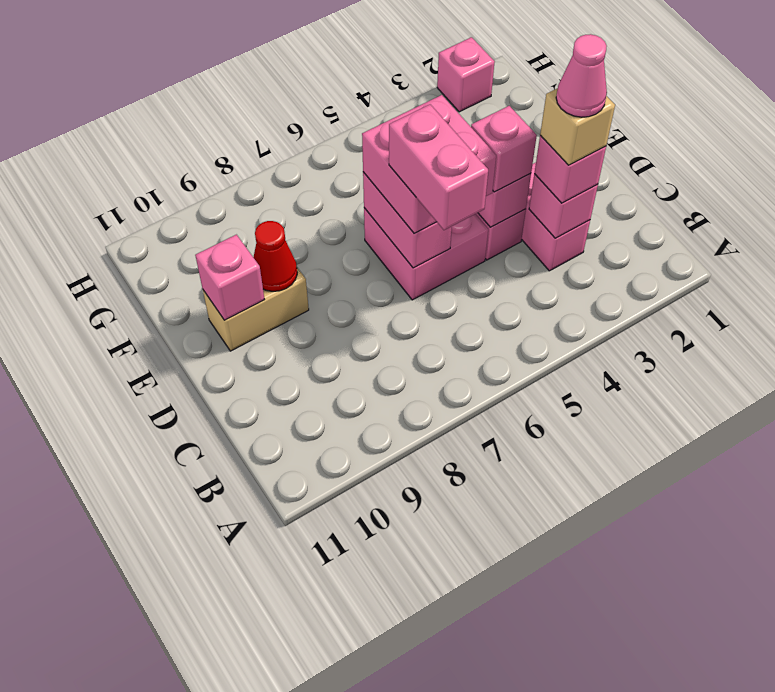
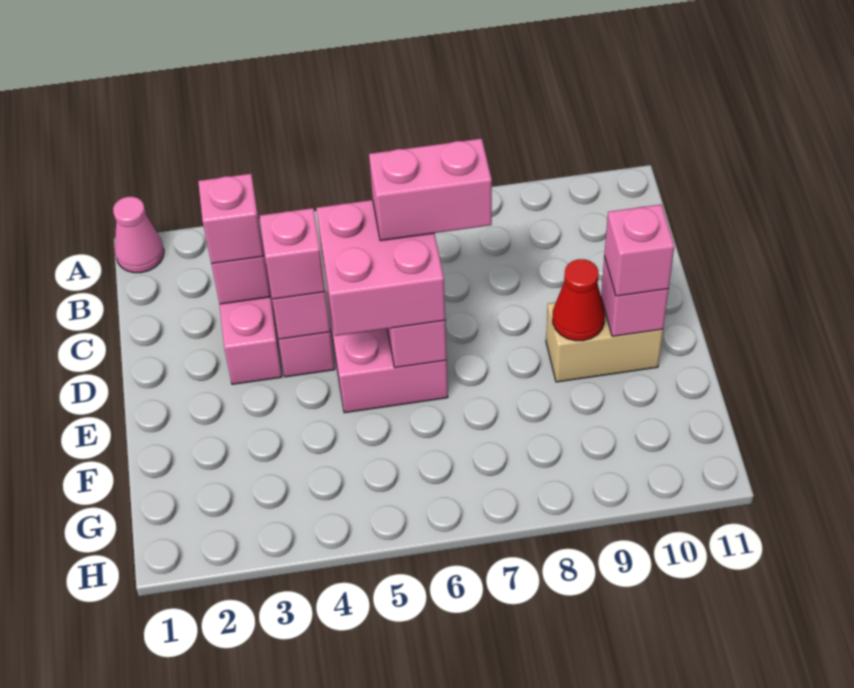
tan brick C3 level 4 -> none
pink cone C3 level 5 -> pink cone A1 level 1
pink brick C6:D6 level 4 -> pink brick D6:D7 level 4
pink brick H2 level 1 -> pink brick E10 level 3

